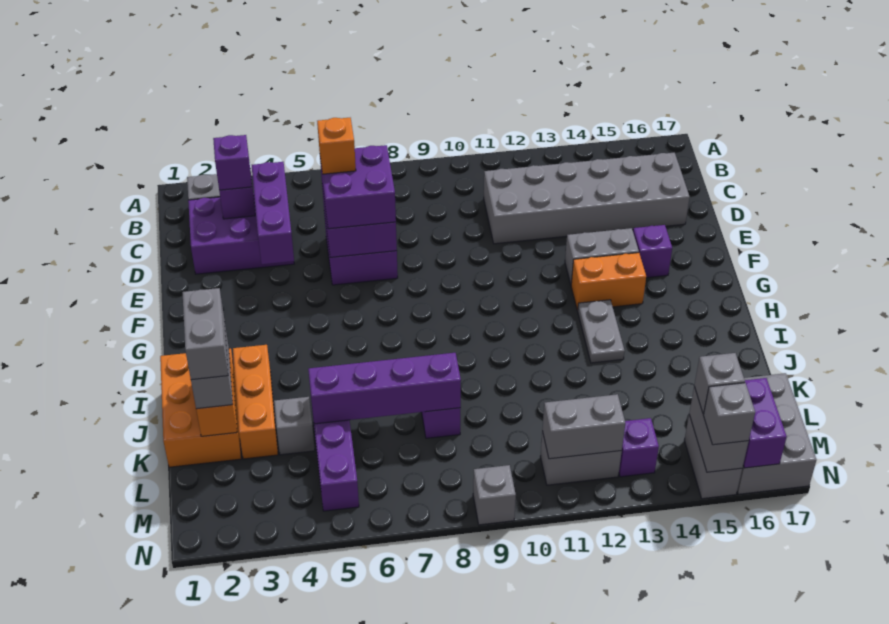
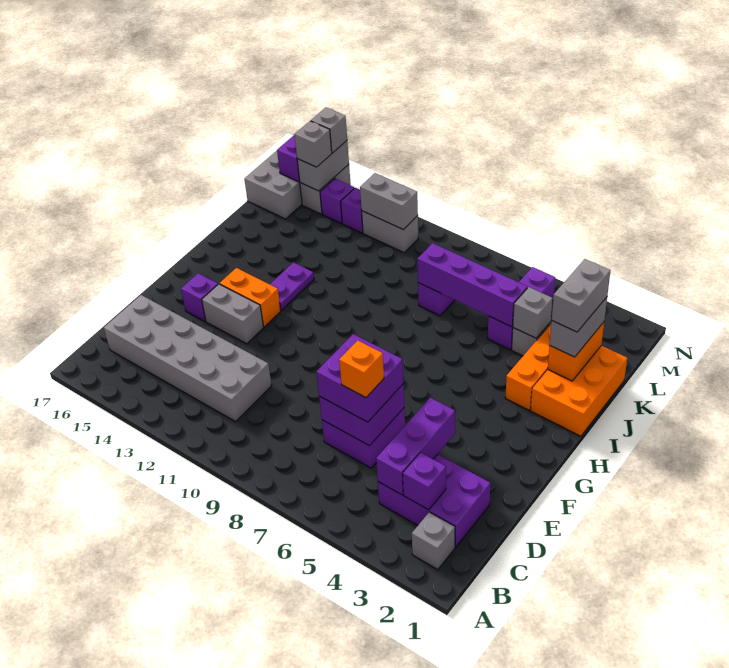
purple brick C3 level 3 -> purple brick M14 level 1
grey plate H13:I13 level 1 -> purple plate H13:I13 level 1
grey brick N9 level 1 -> grey brick K4 level 2

